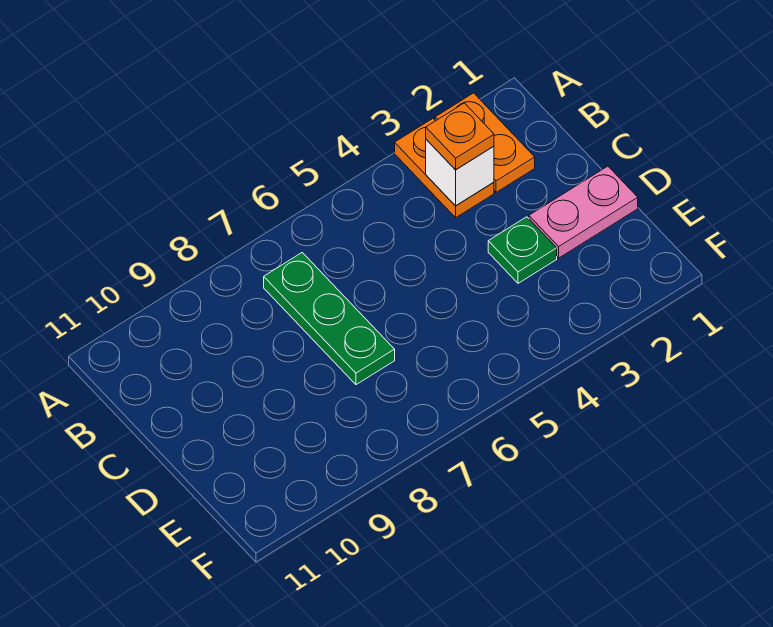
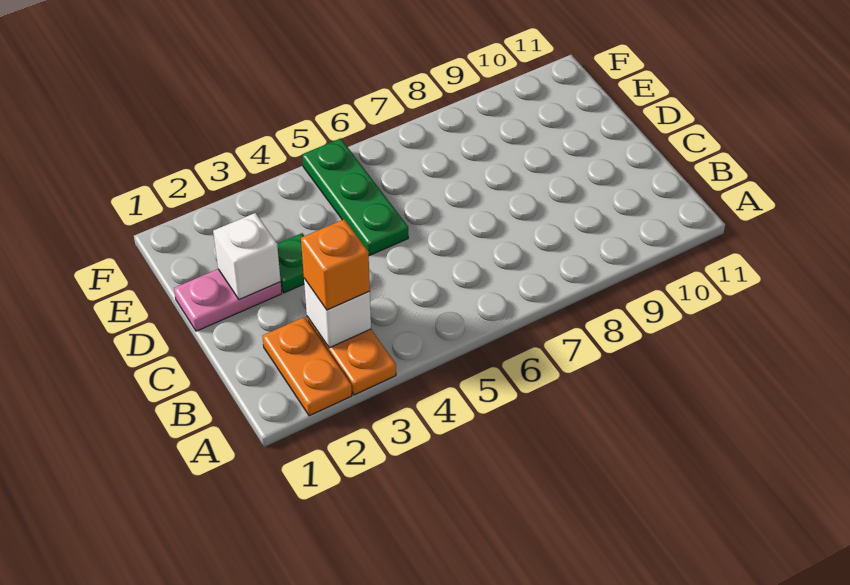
orange plate B3 level 3 -> orange brick B3 level 3
green plate B7:D7 level 1 -> green plate D5:F5 level 1
none -> white brick D2 level 2

